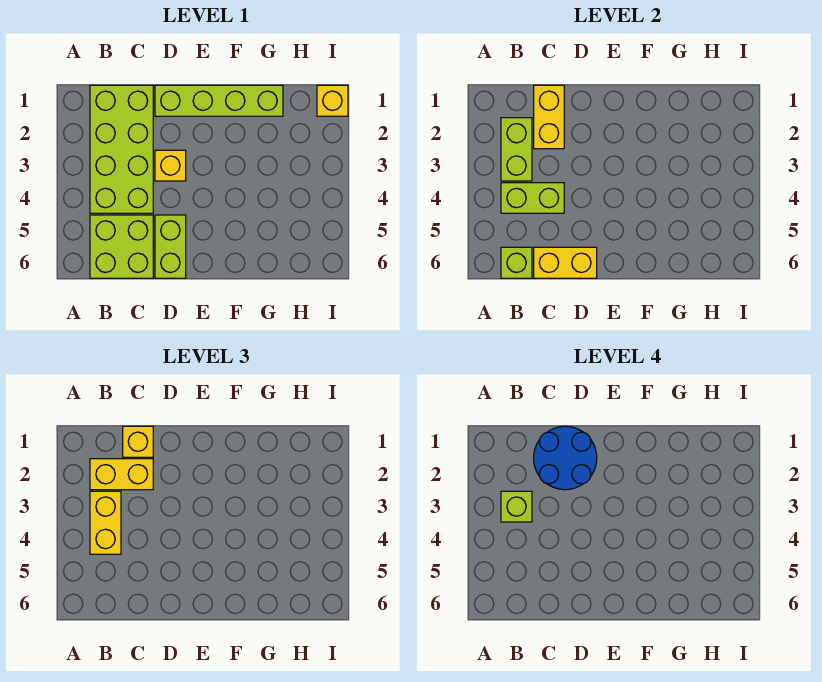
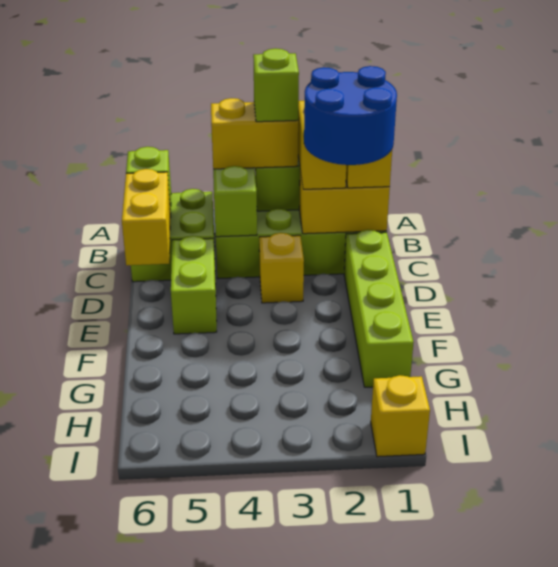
lime brick D5:D6 level 1 -> lime brick D5:E5 level 1

